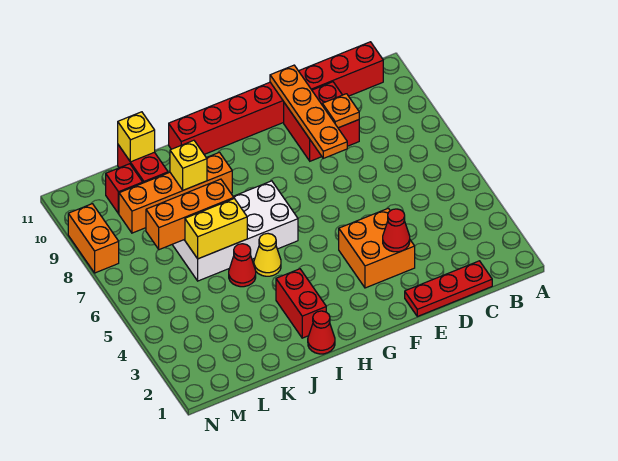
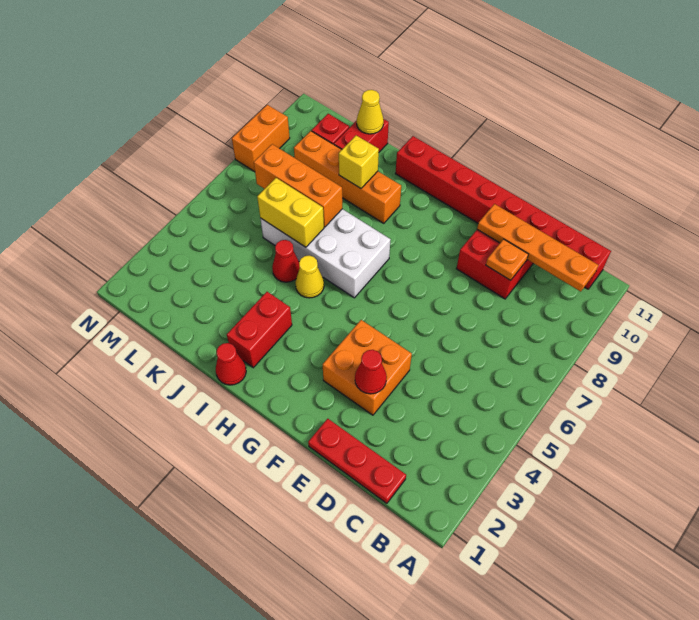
orange plate E8:E11 level 2 -> orange plate B10:E10 level 2
yellow brick K11 level 2 -> yellow cone K11 level 2

